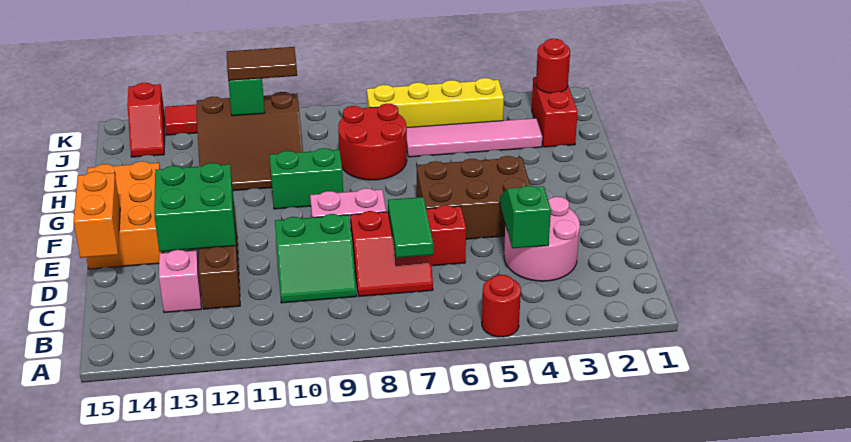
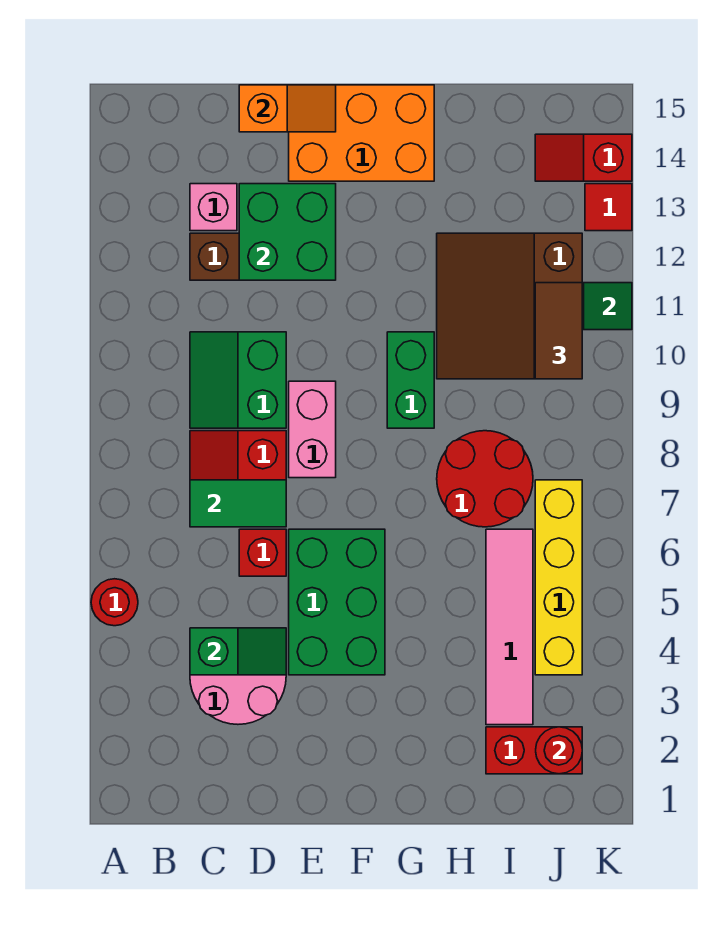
orange brick D15:E15 level 2 -> orange slope D15:E15 level 2 top D
brown brick E4:F6 level 1 -> green brick E4:F6 level 1

